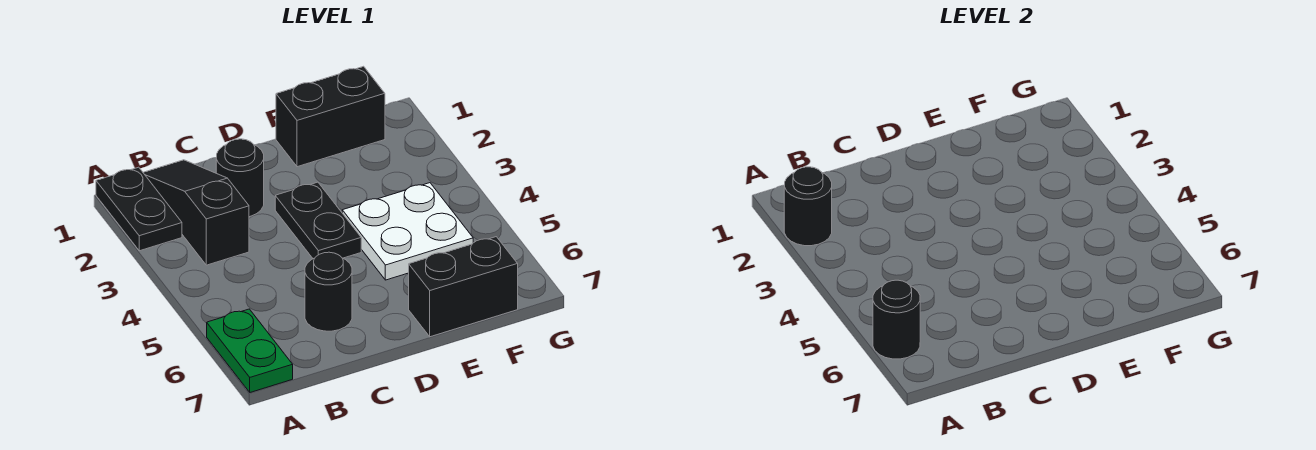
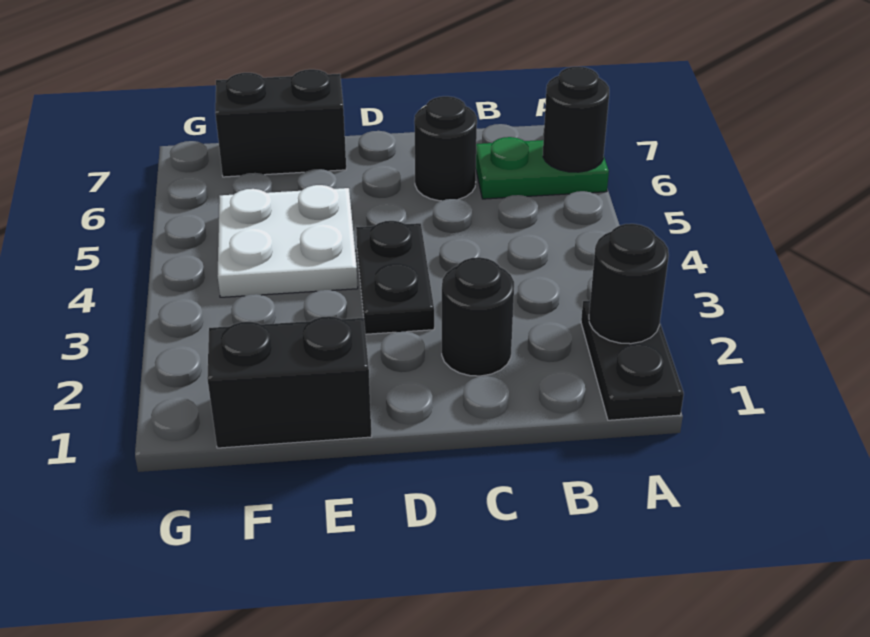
green plate A6:A7 level 1 -> green plate A6:B6 level 1
black slope B1:B3 level 1 top 3 -> none

